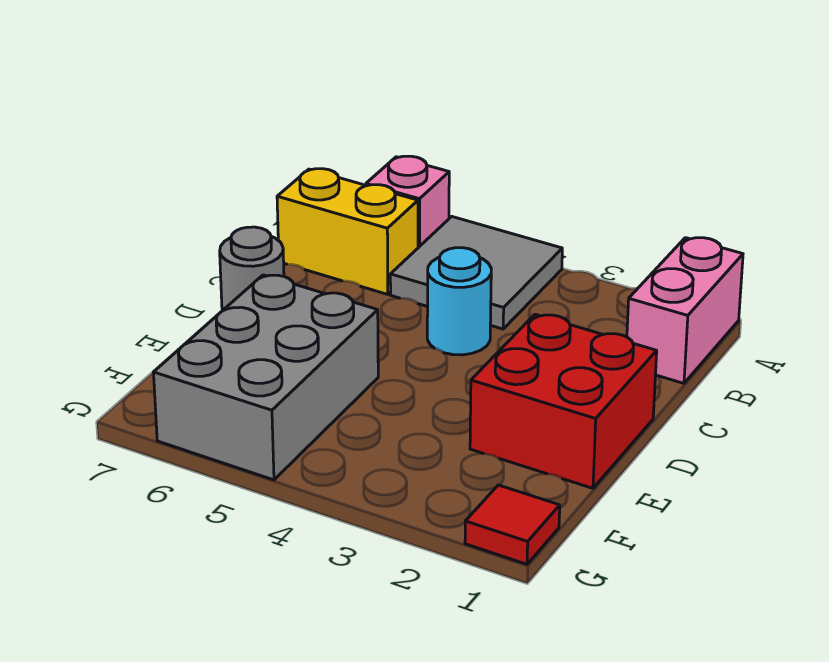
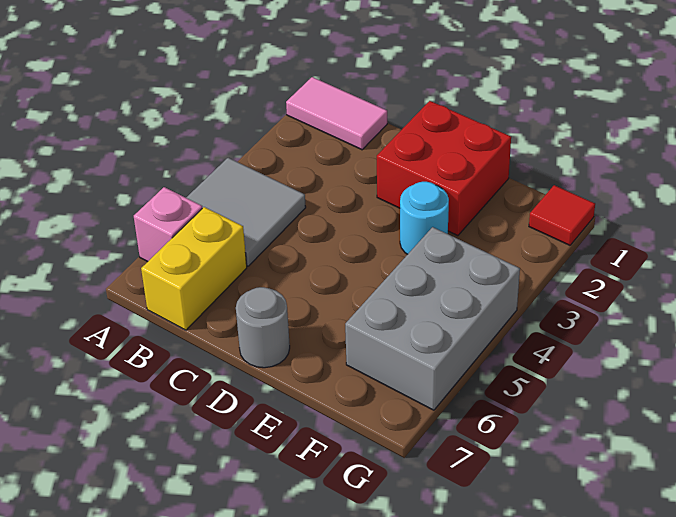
pink brick A1:B1 level 1 -> pink tile A1:B1 level 1
cyan round brick C4 level 1 -> cyan round brick E3 level 1
grey brick E5:G6 level 1 -> grey brick F4:G6 level 1

